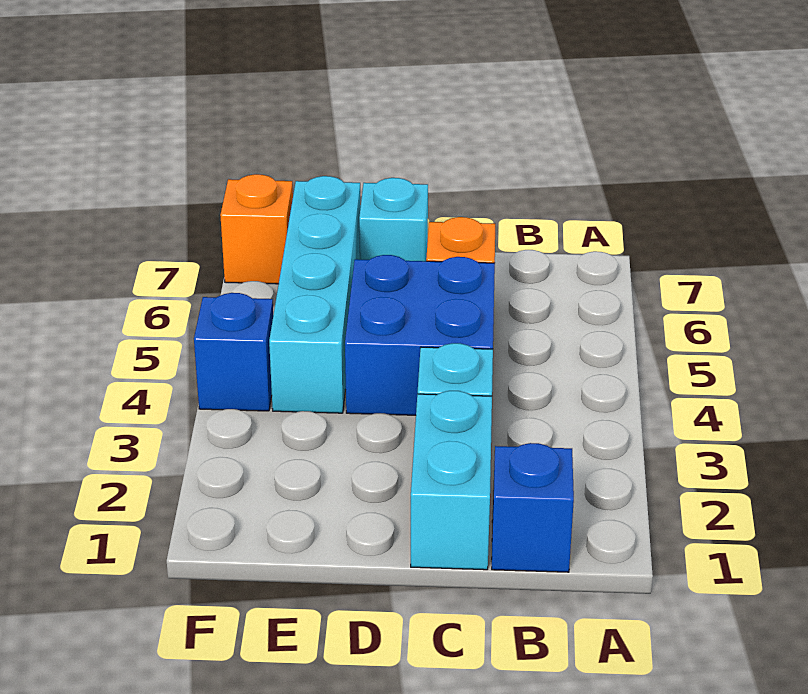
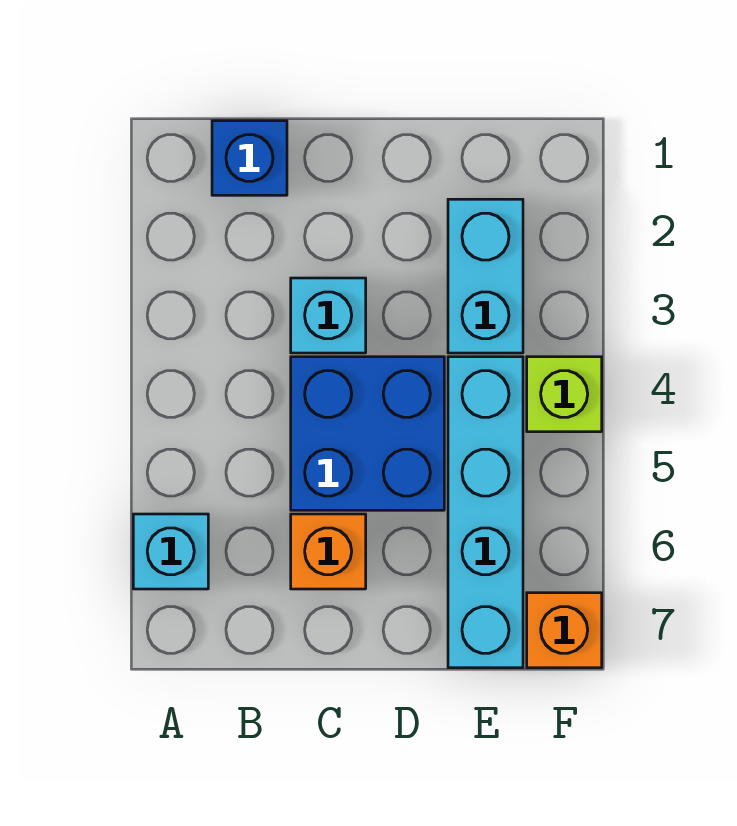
cyan brick C1:C2 level 1 -> cyan brick E2:E3 level 1
cyan brick D7 level 1 -> cyan brick A6 level 1
blue brick F4 level 1 -> lime brick F4 level 1

